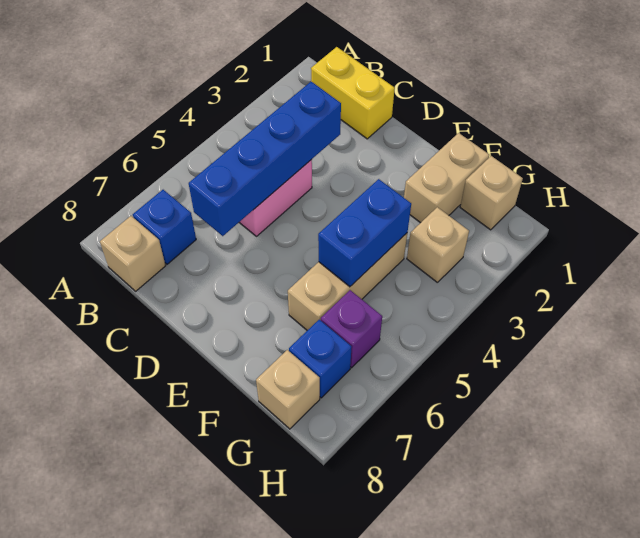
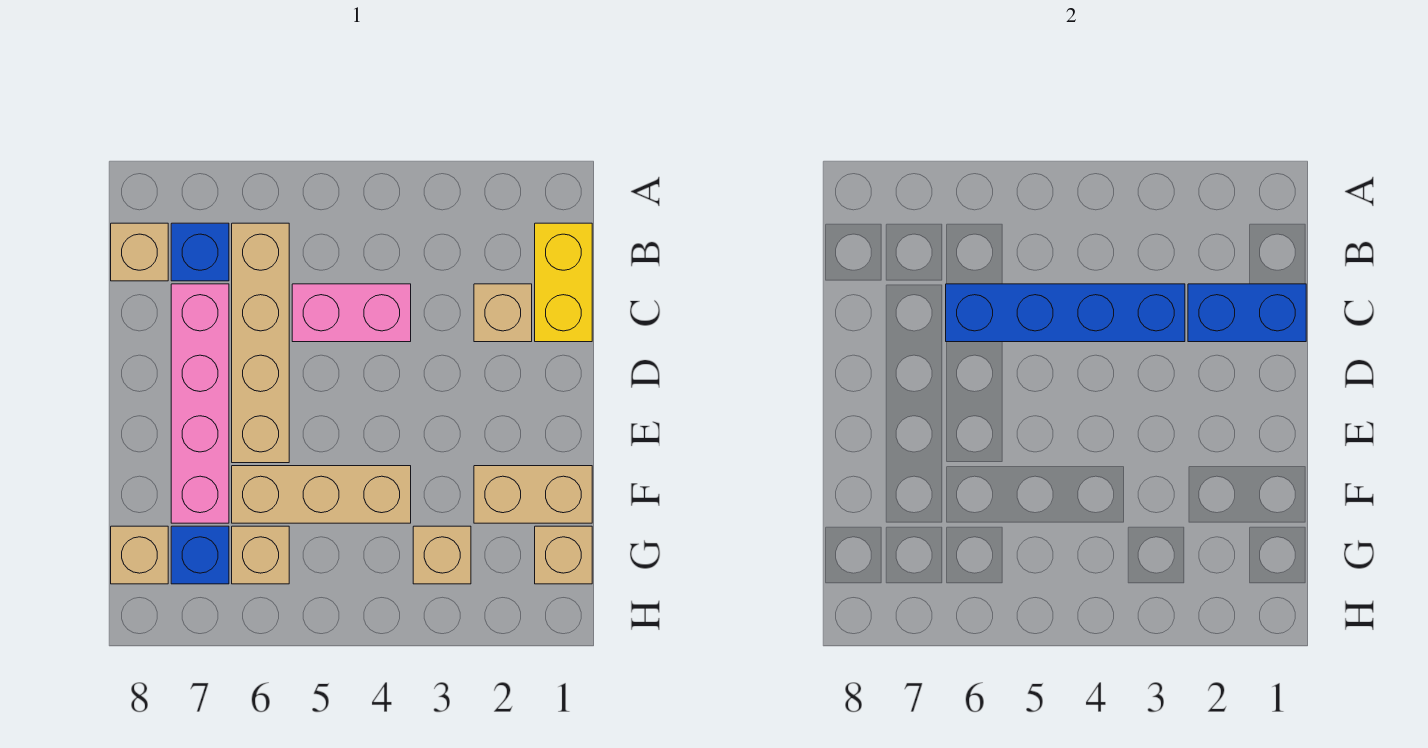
none -> tan brick B6:E6 level 1
none -> tan brick C2 level 1
none -> pink brick C7:F7 level 1
blue brick F4:F5 level 2 -> blue brick C1:C2 level 2
purple brick G6 level 1 -> tan brick G6 level 1

